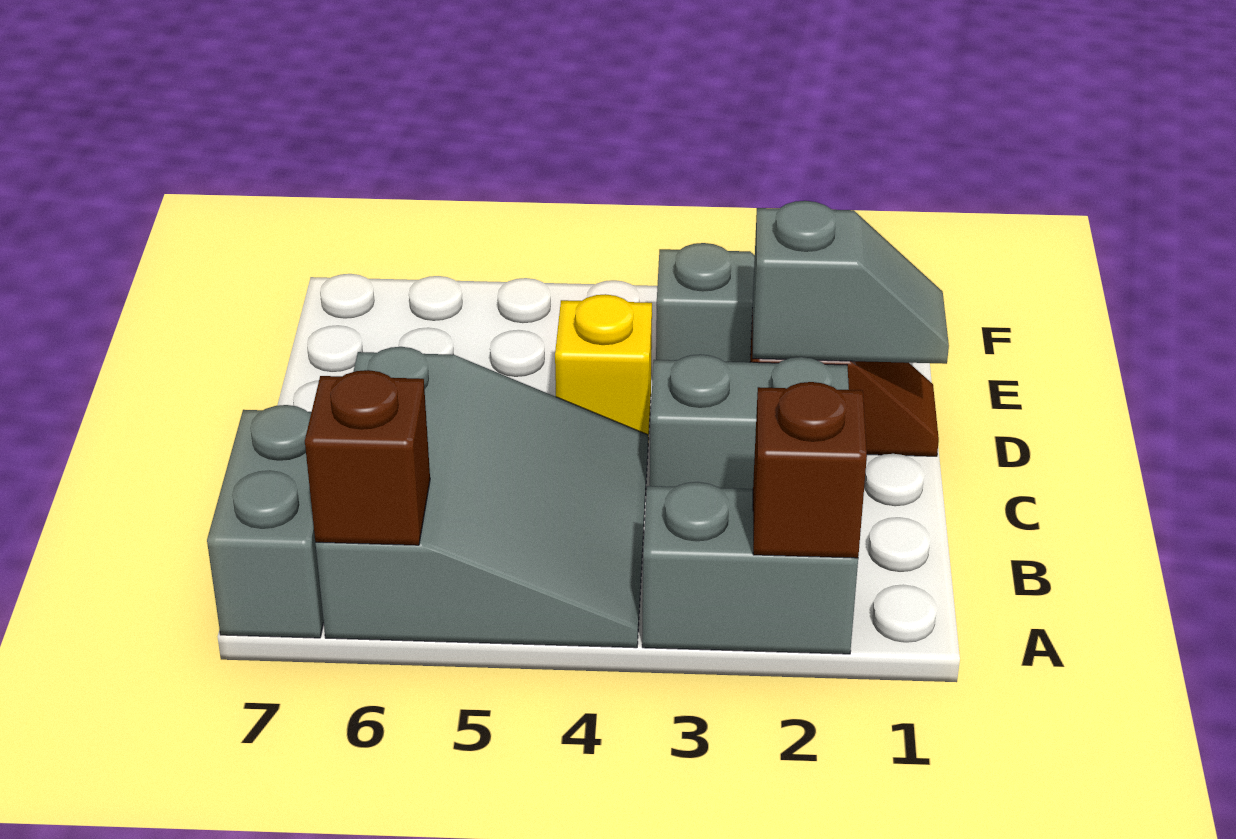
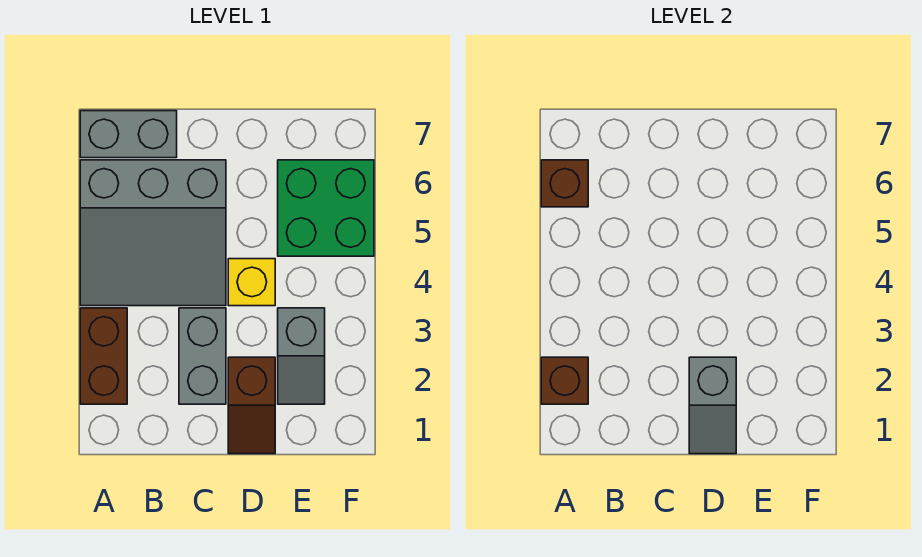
grey brick A2:A3 level 1 -> brown brick A2:A3 level 1
none -> green brick E5:F6 level 1

